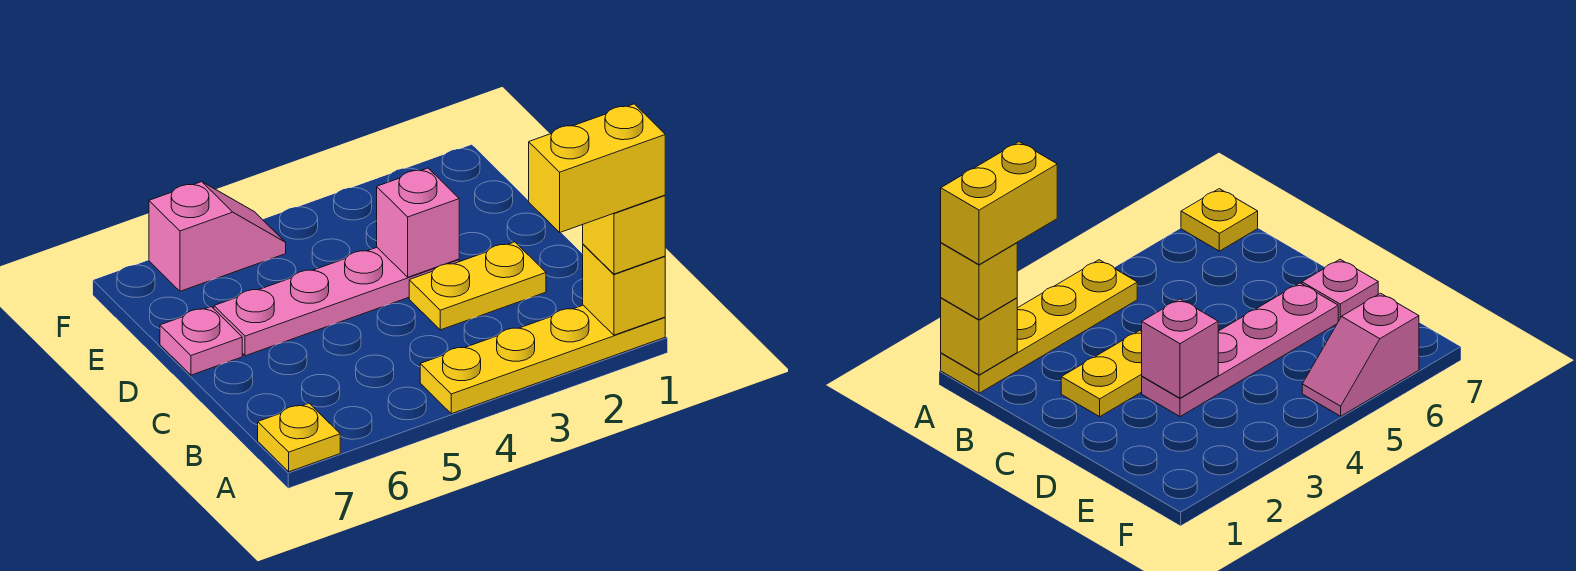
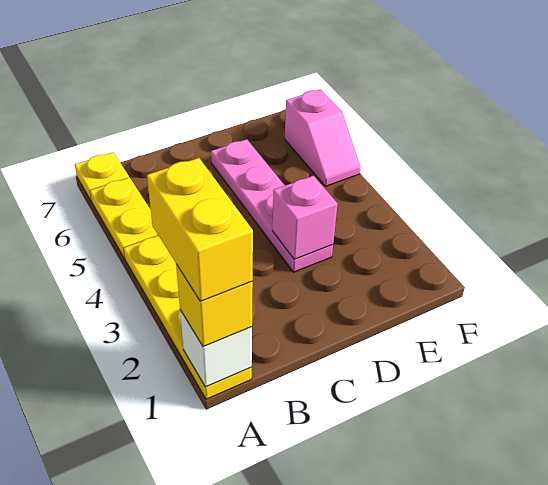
yellow brick A1 level 2 -> white brick A1 level 2
yellow plate C2:C3 level 1 -> yellow plate A5:A6 level 1
pink plate D7 level 1 -> none

